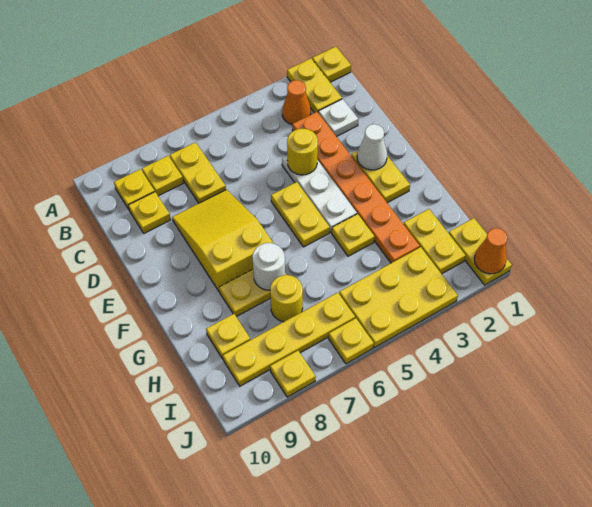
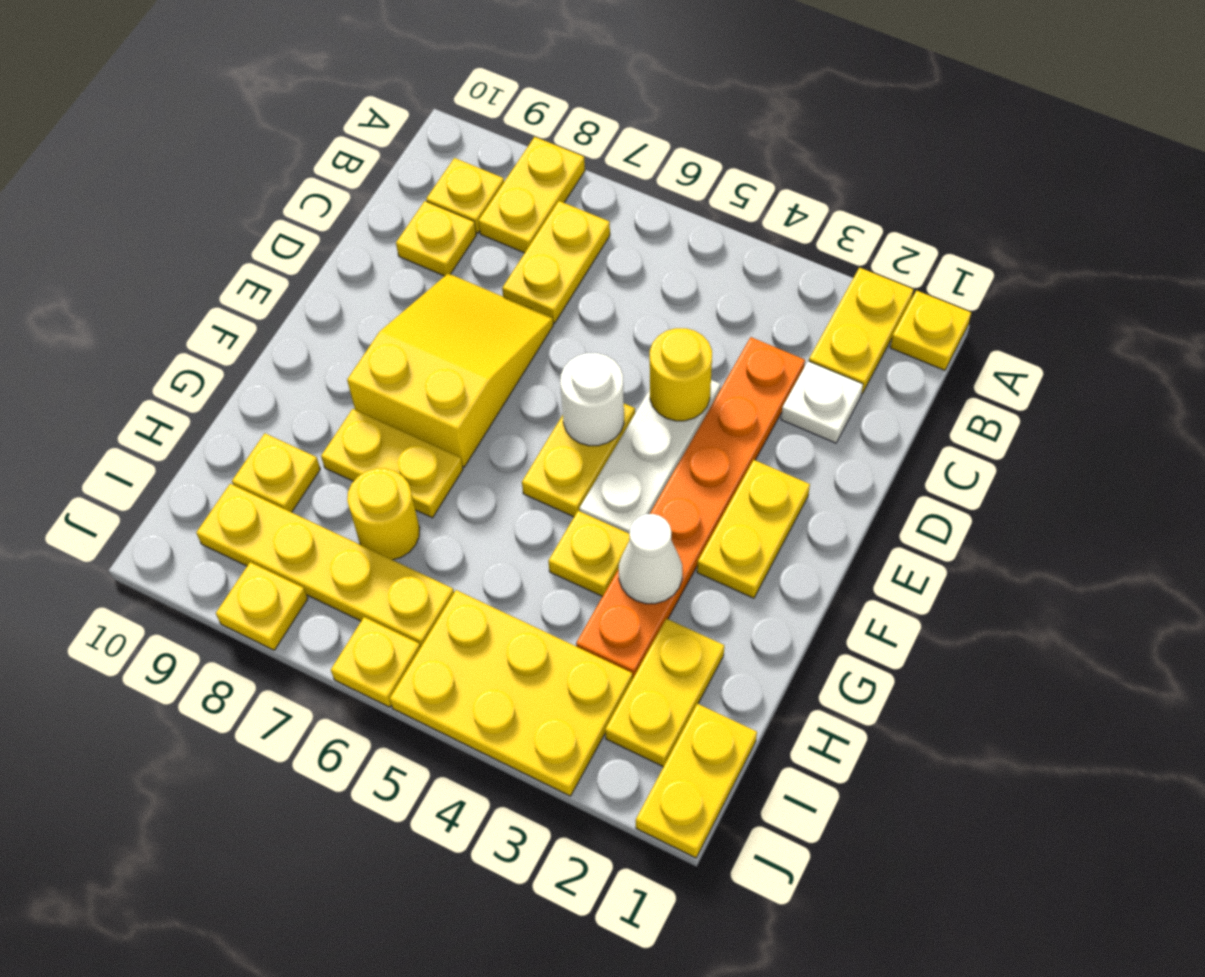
orange cone B3 level 1 -> none
yellow plate B8 level 1 -> yellow plate A8:B8 level 1
white cone E2 level 2 -> white cone G3 level 2
white round brick G7 level 2 -> white round brick E5 level 2
orange cone J1 level 2 -> none

